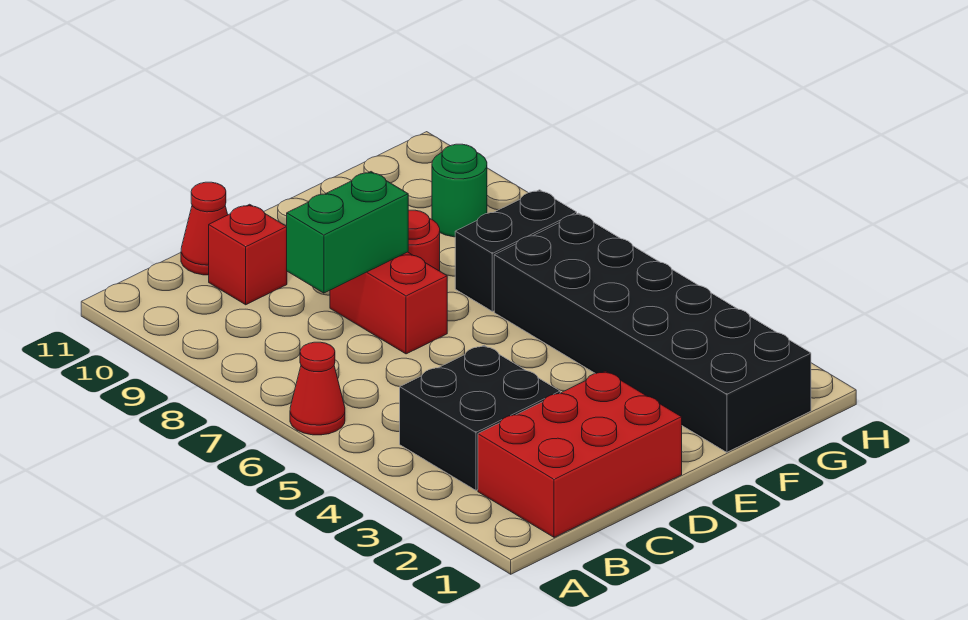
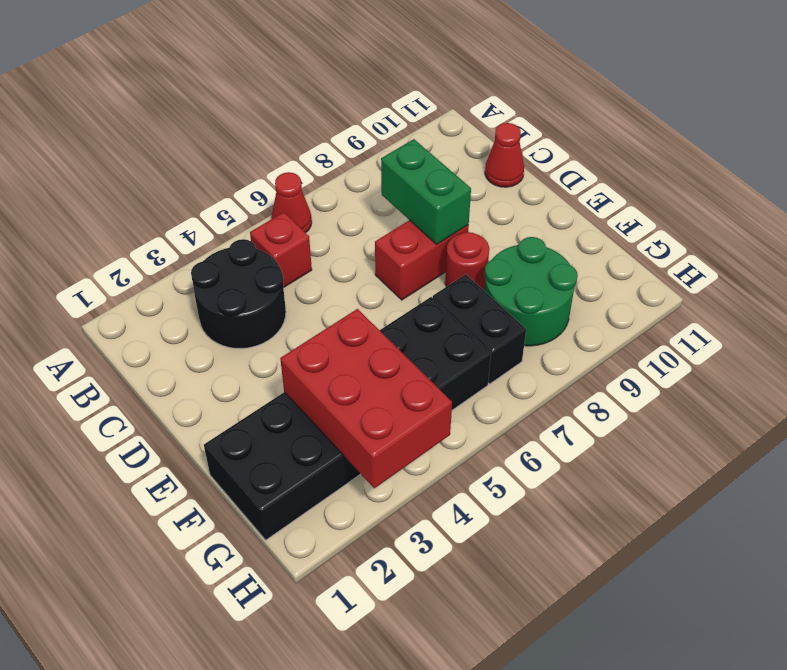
red brick B1:D2 level 1 -> red brick F3:H4 level 2
black brick B3:C4 level 1 -> black round brick B3:C4 level 1
red brick C10 level 1 -> red brick B5 level 1
green round brick G9 level 1 -> green round brick F8:G9 level 1

